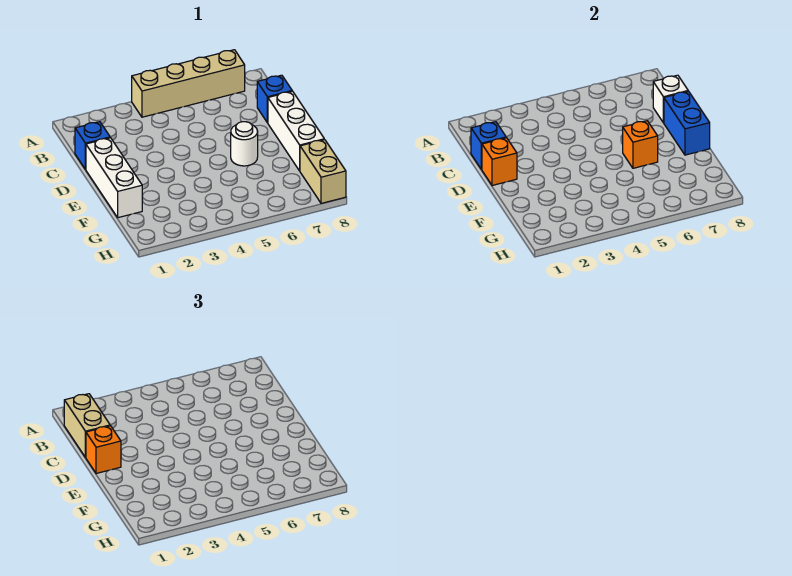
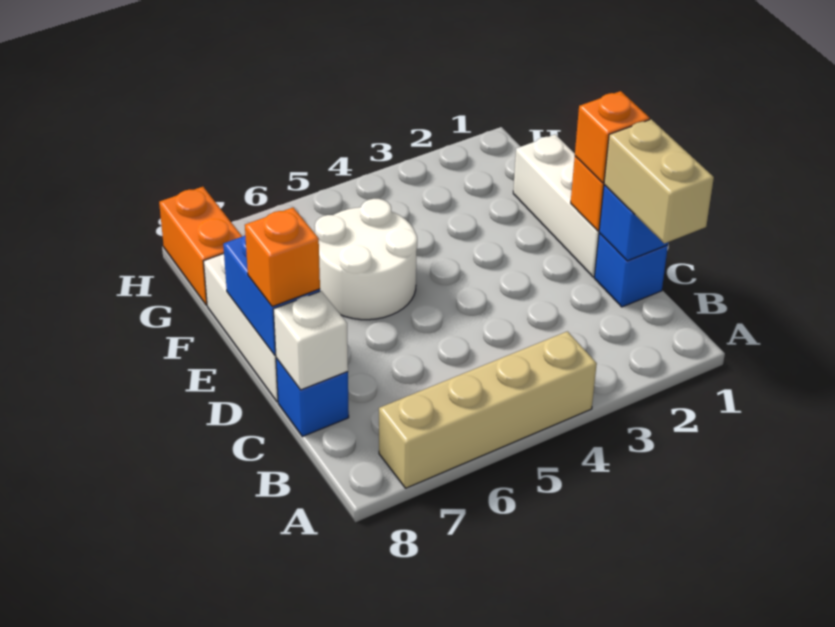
white round brick E6 level 1 -> white round brick E5:F6 level 1
orange brick E6 level 2 -> orange brick D8 level 3
tan brick G8:H8 level 1 -> orange brick G8:H8 level 1

